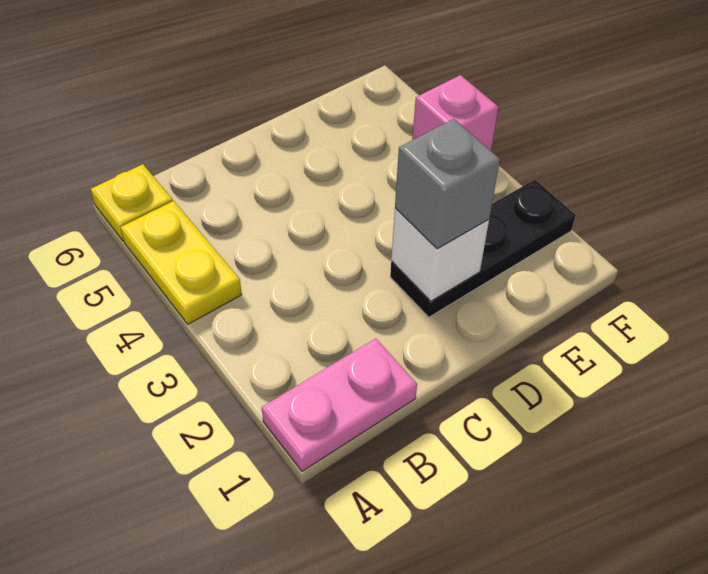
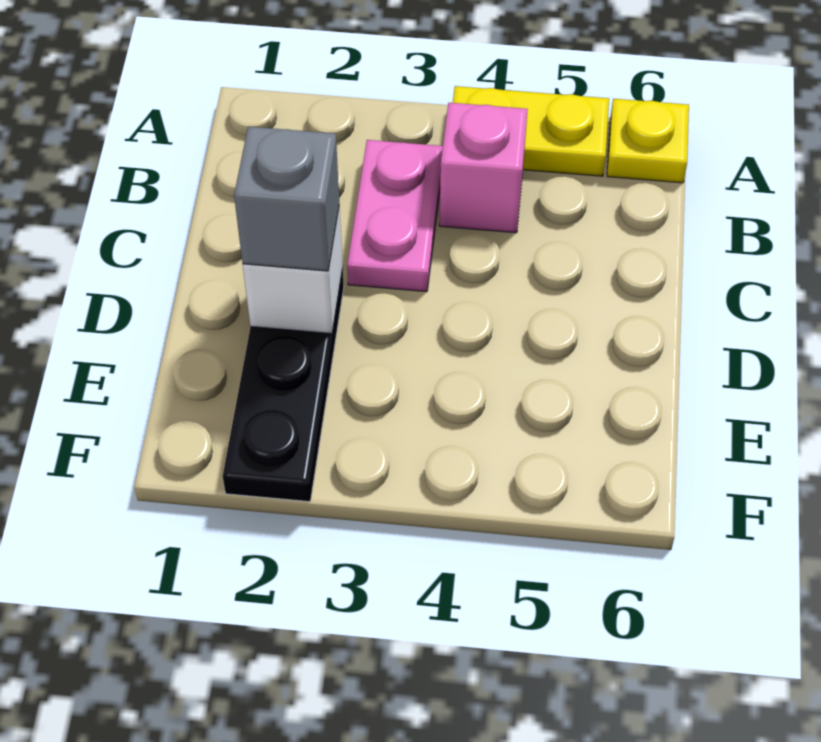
pink plate A1:B1 level 1 -> pink plate B3:C3 level 1
pink brick F4 level 1 -> pink brick B4 level 1

